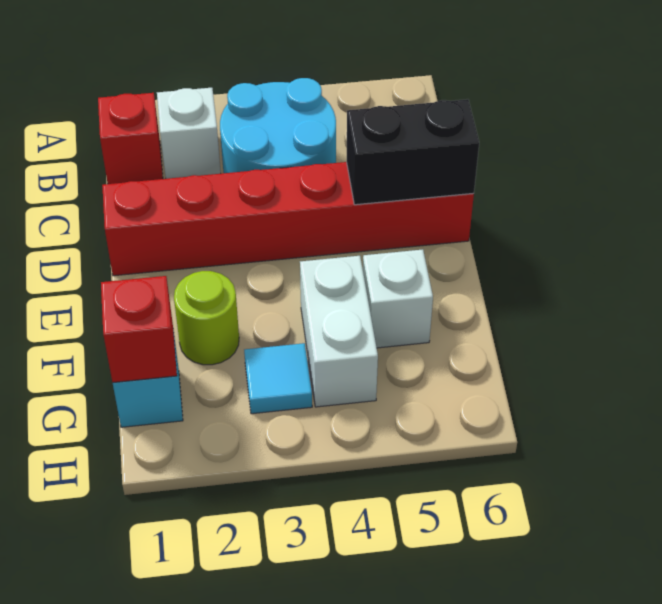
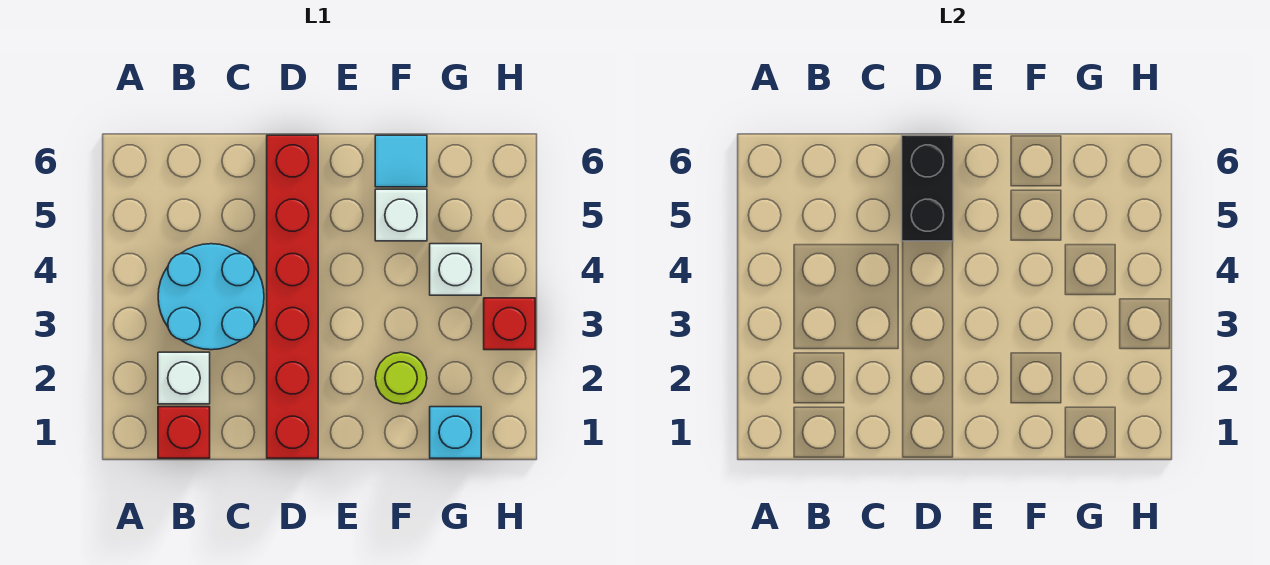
white brick F4:G4 level 1 -> white brick G4 level 1
red brick G1 level 2 -> red brick H3 level 1
cyan tile G3 level 1 -> cyan tile F6 level 1

